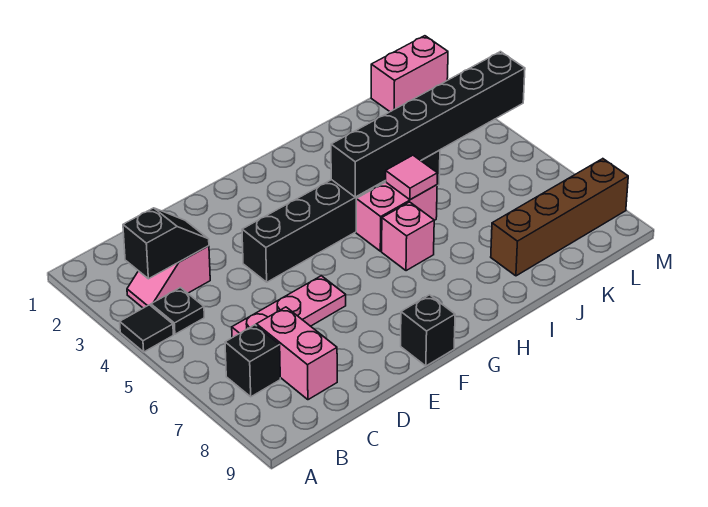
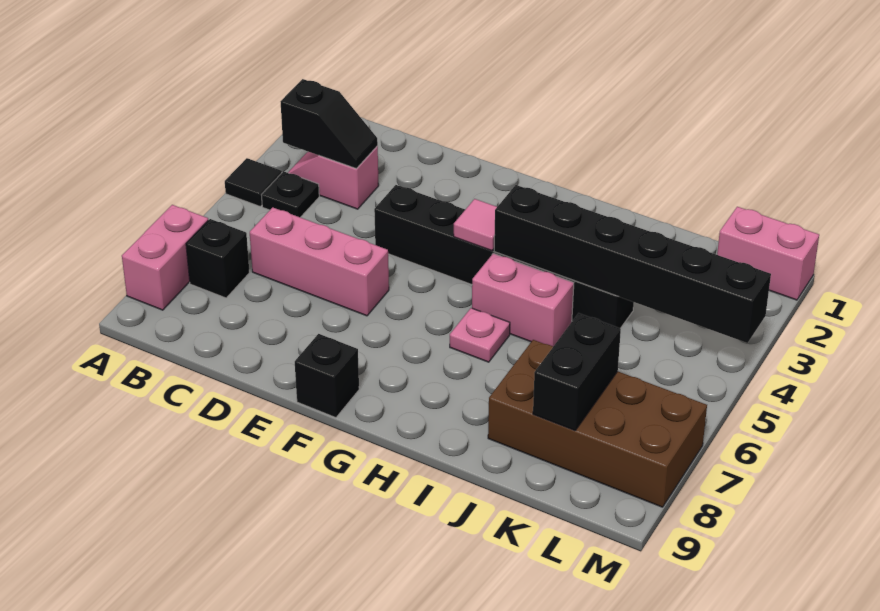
pink plate C6:E6 level 1 -> pink brick C6:E6 level 1
pink brick C7:C8 level 1 -> pink brick A7:A8 level 1
pink brick H6 level 1 -> pink plate H6 level 1
pink tile I5 level 2 -> pink tile G4 level 2
brown brick J8:M8 level 1 -> brown brick J7:M8 level 1
none -> black brick K7:K8 level 2

